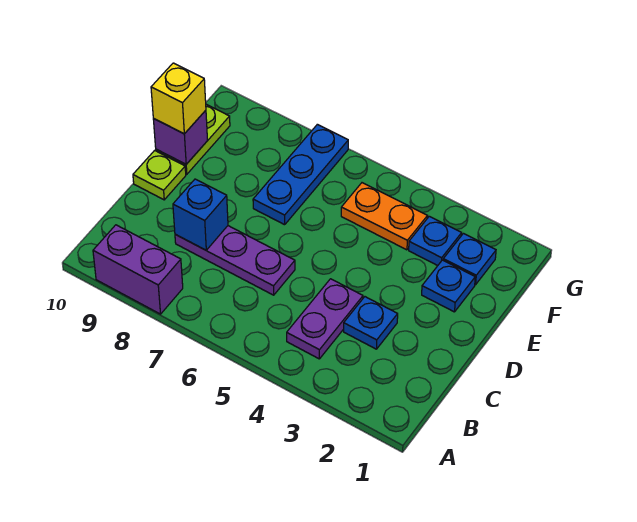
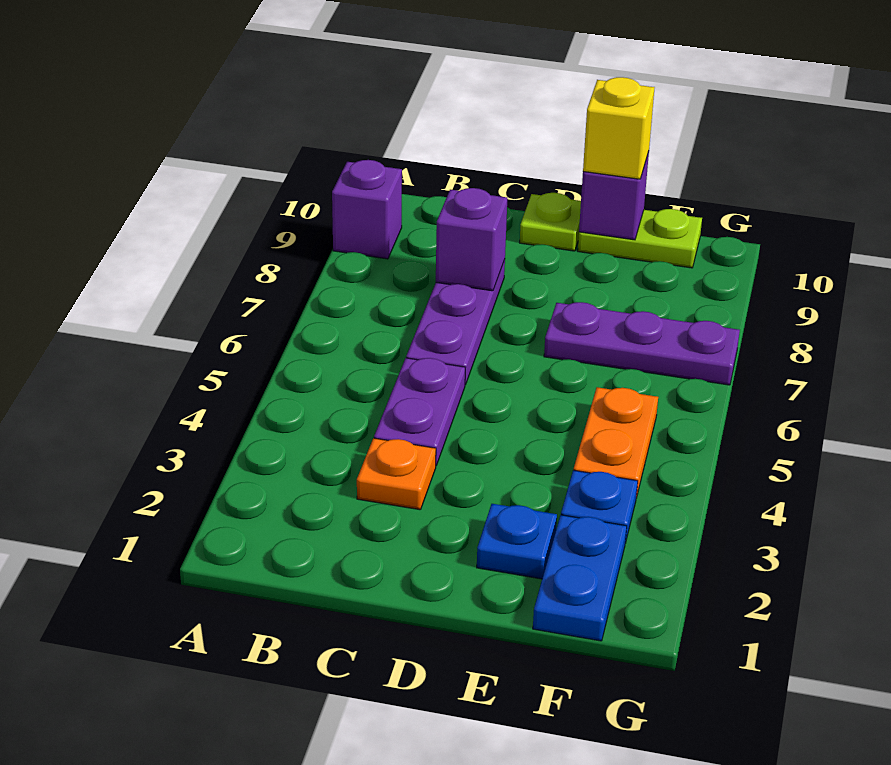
purple brick A8:A9 level 1 -> purple brick A9 level 1
purple plate B4:C4 level 1 -> purple plate C4:C5 level 1
blue plate C3 level 1 -> orange plate C3 level 1
blue brick C8 level 2 -> purple brick C8 level 2
blue plate E7:G7 level 1 -> purple plate E7:G7 level 1
blue plate F2 level 1 -> blue plate F1:F2 level 1

